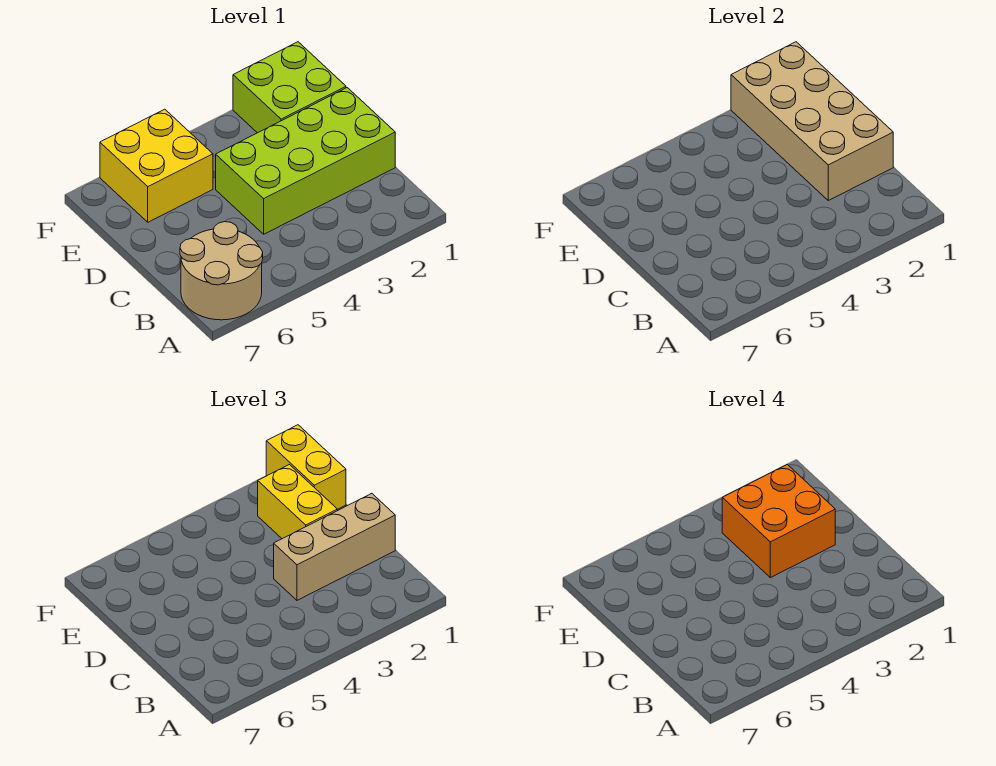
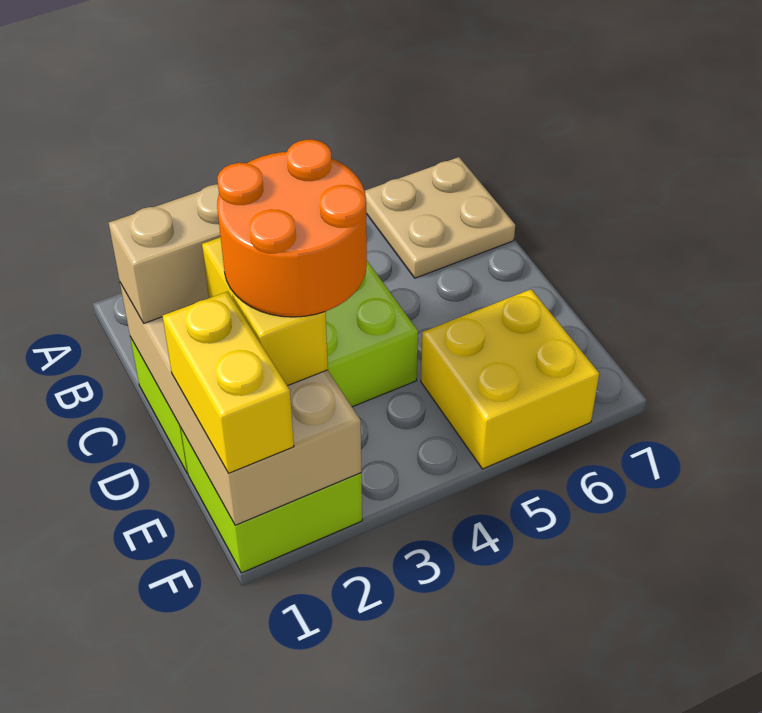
tan round brick A6:B7 level 1 -> tan plate A6:B7 level 1
orange brick D2:E3 level 4 -> orange round brick D2:E3 level 4

